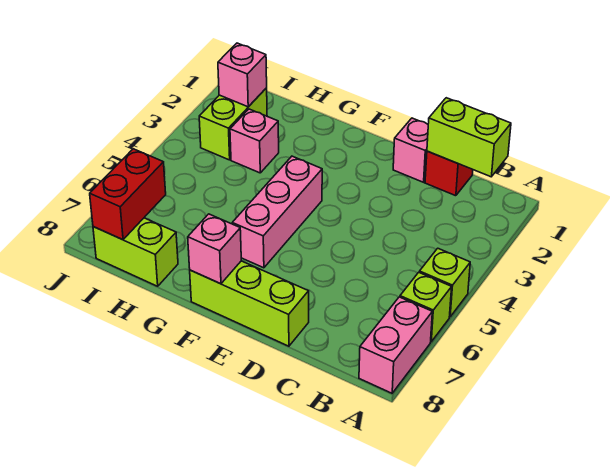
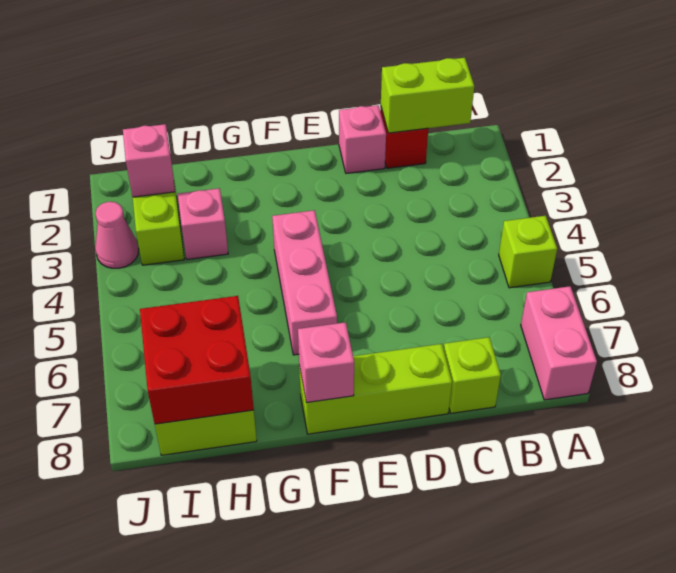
lime brick A6 level 1 -> lime brick C8 level 1
red brick I7:I8 level 2 -> red brick H7:I8 level 2
none -> pink cone J3 level 1

